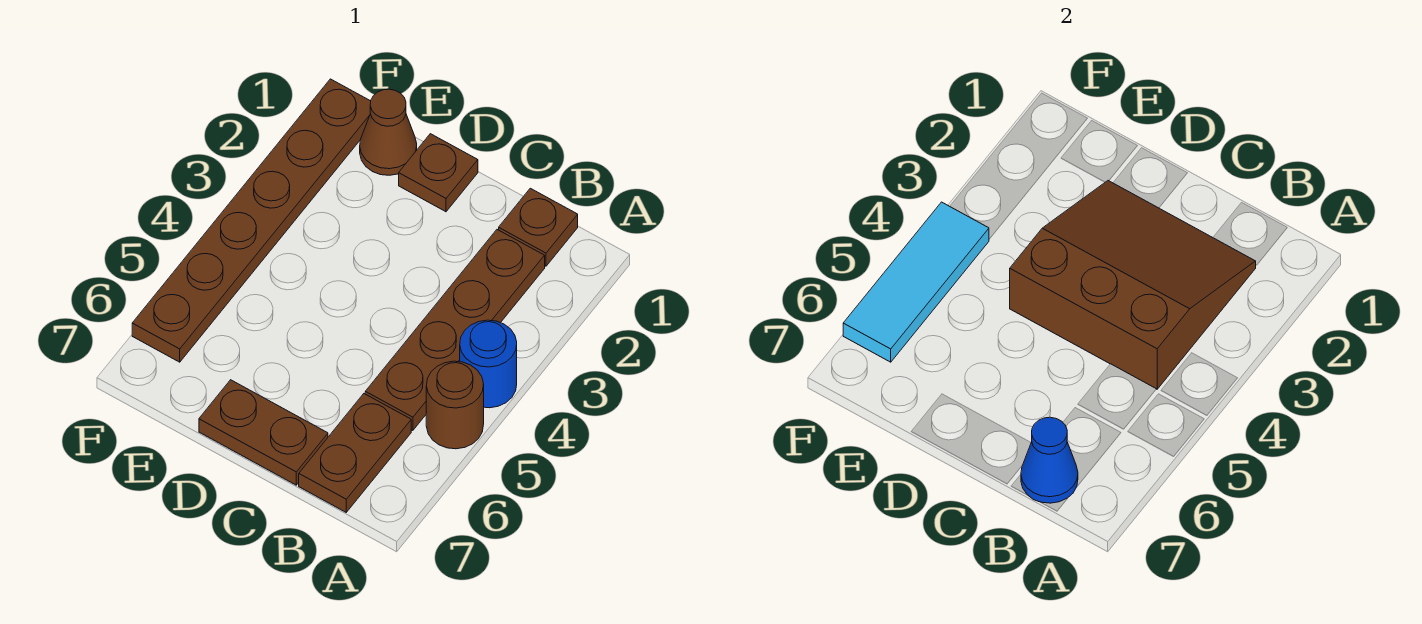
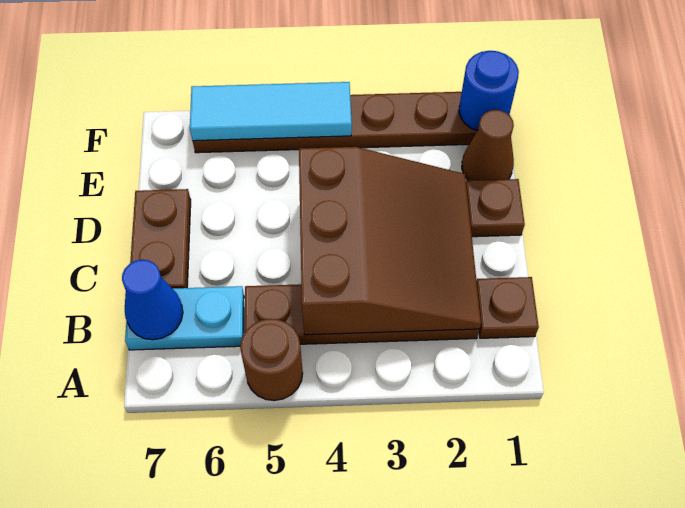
blue round brick A4 level 1 -> blue round brick F1 level 2
brown plate B6:B7 level 1 -> cyan plate B6:B7 level 1

